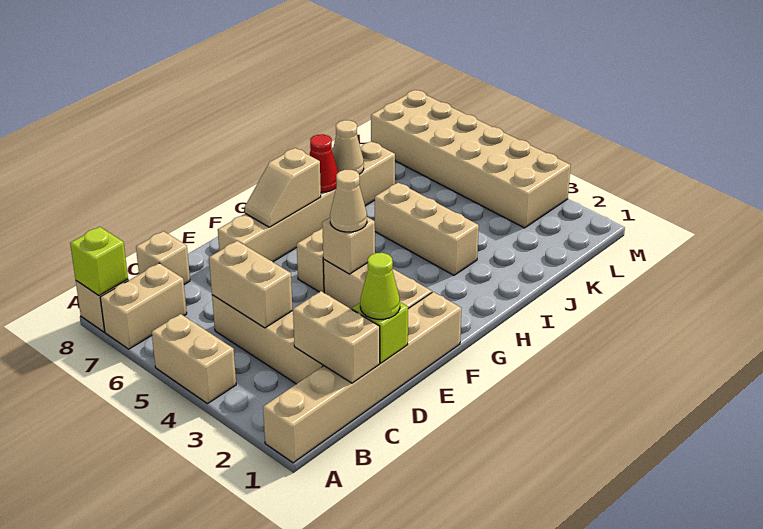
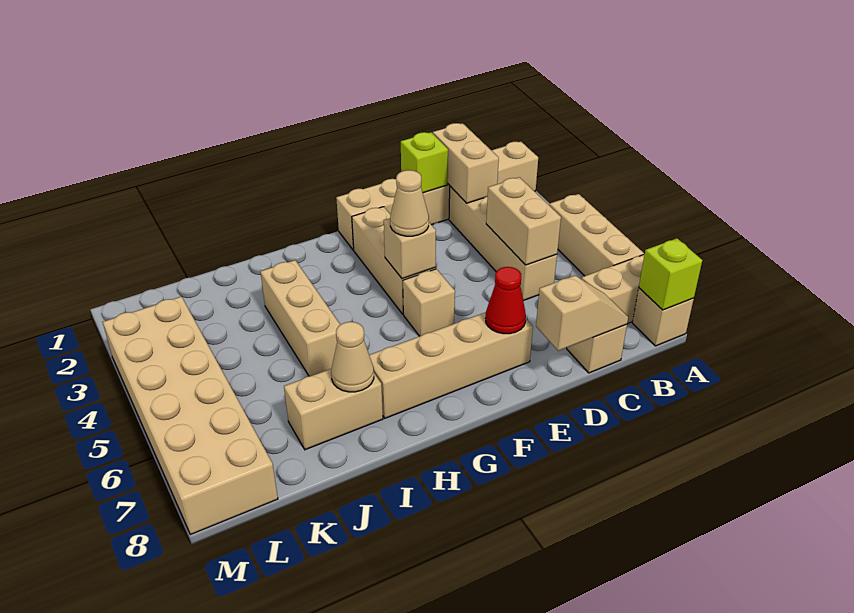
tan brick A4:A5 level 1 -> tan brick A4:A6 level 1
lime cone D1 level 3 -> none
tan slope F7:G7 level 2 top G -> tan slope C8:D8 level 2 top D
red cone H7 level 2 -> red cone E7 level 2

